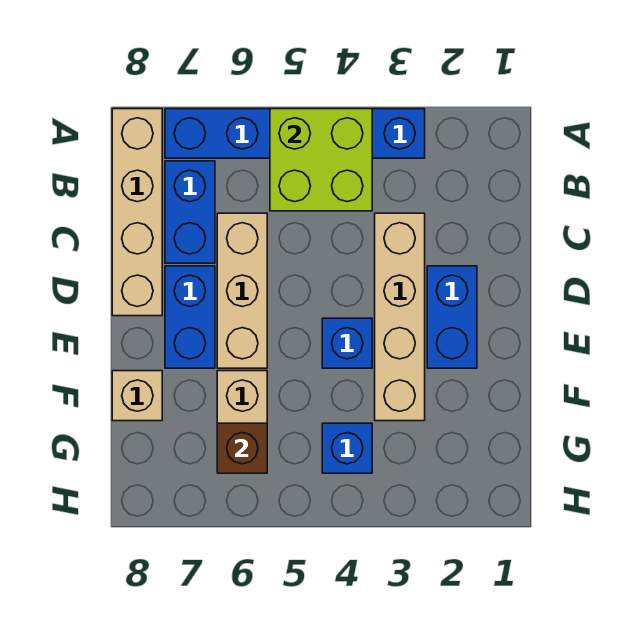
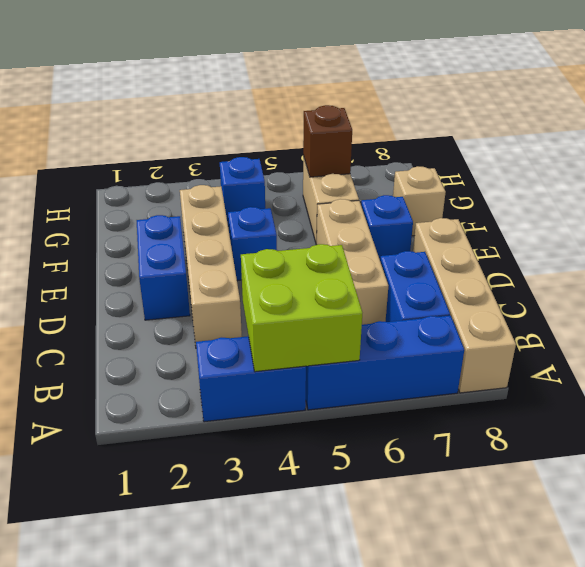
blue brick D7:E7 level 1 -> blue brick E7 level 1

